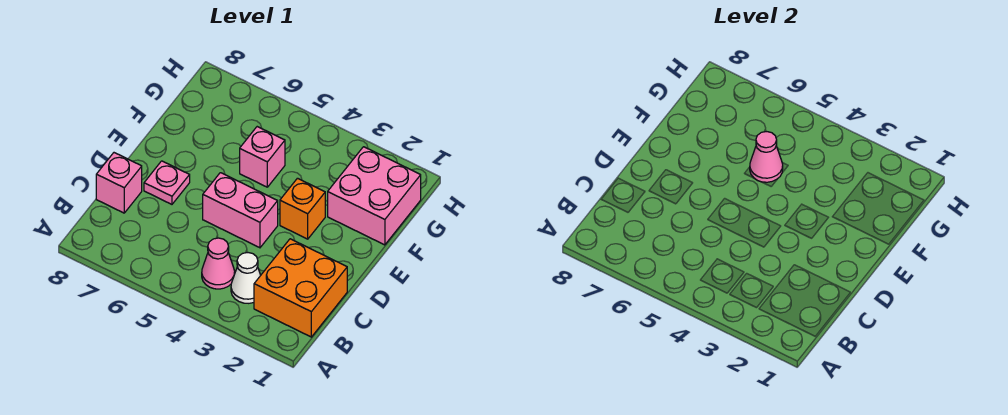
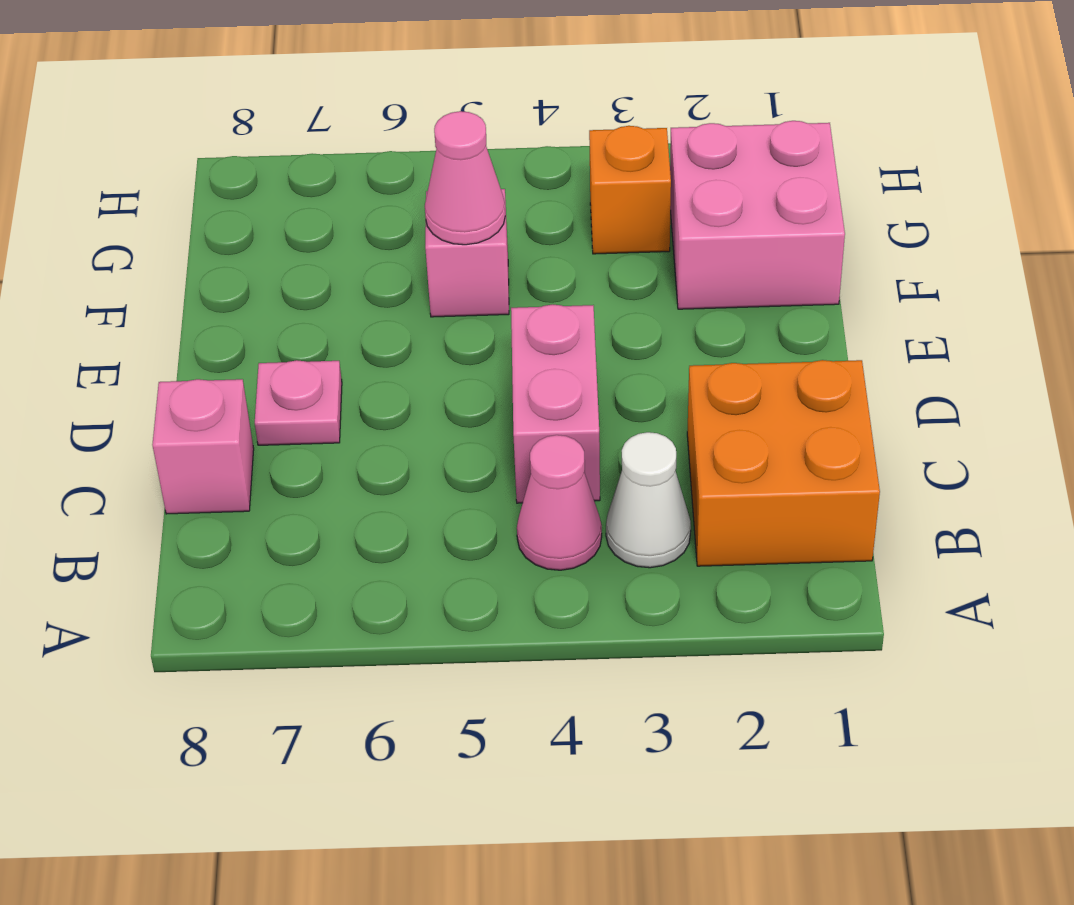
pink brick D4:D5 level 1 -> pink brick C4:D4 level 1
orange brick E3 level 1 -> orange brick G3 level 1

